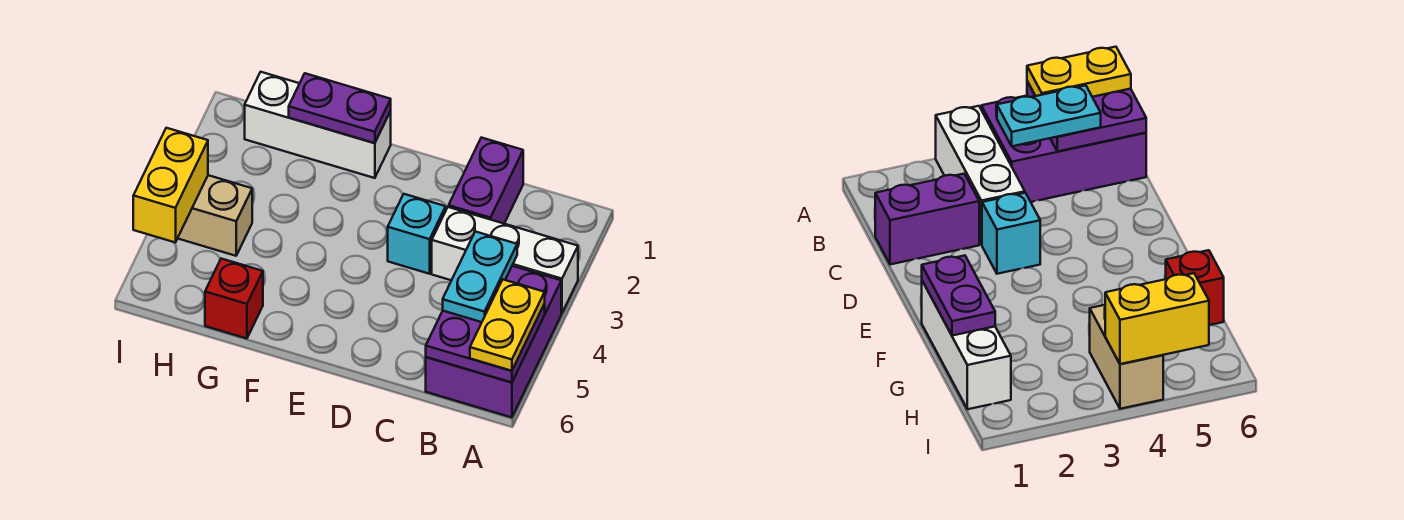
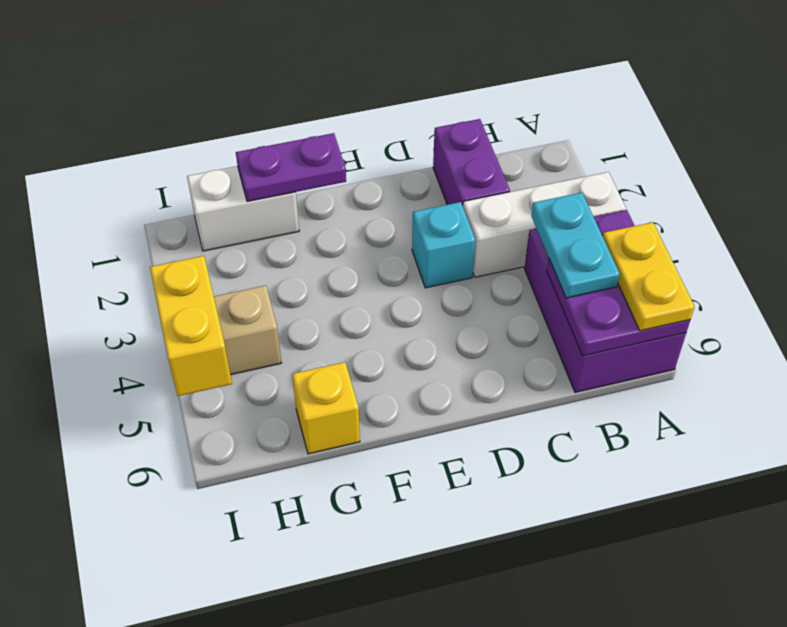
white brick F1:H1 level 1 -> white brick G1:H1 level 1
red brick G6 level 1 -> yellow brick G6 level 1

